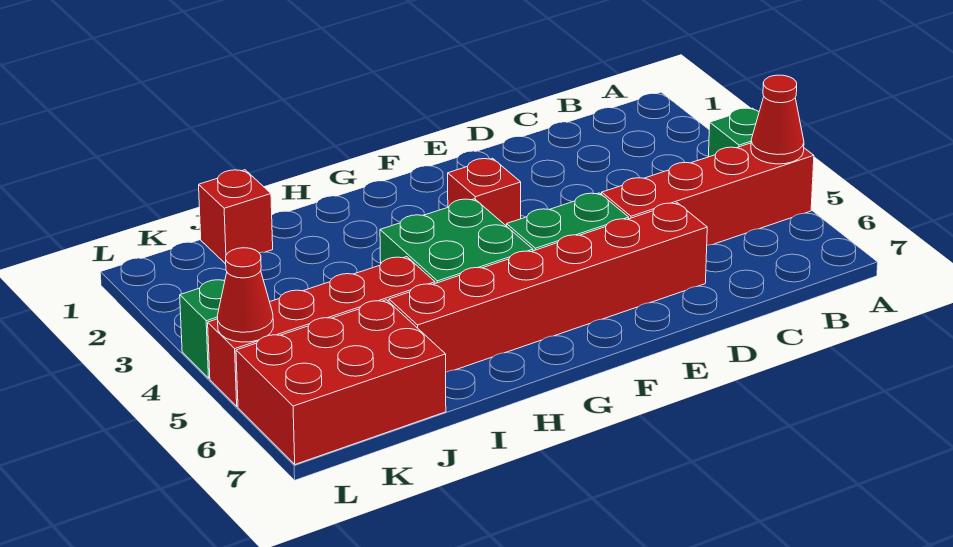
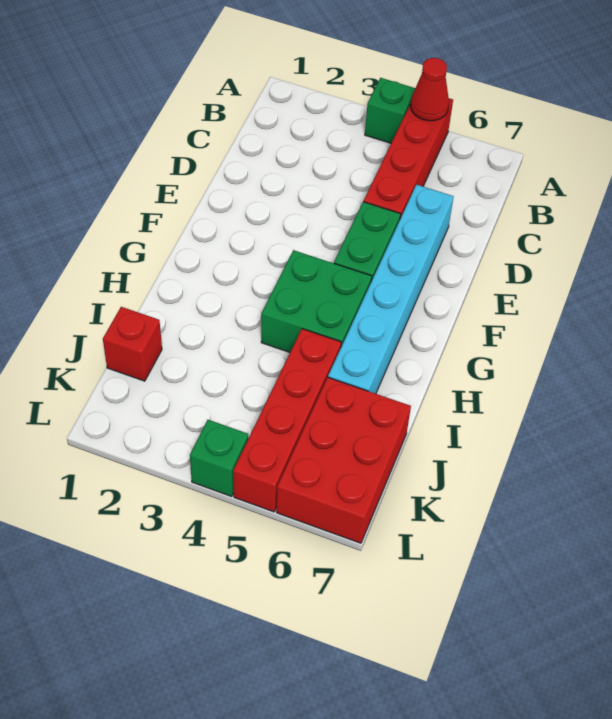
red brick D6:I6 level 1 -> cyan brick D6:I6 level 1
red brick F3 level 1 -> none
red cone L5 level 2 -> none

